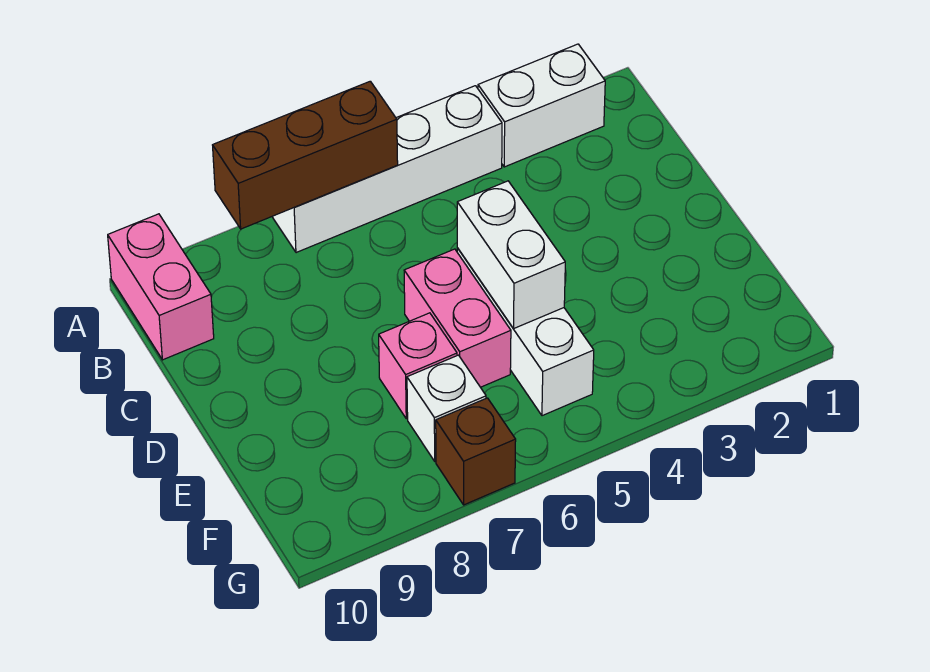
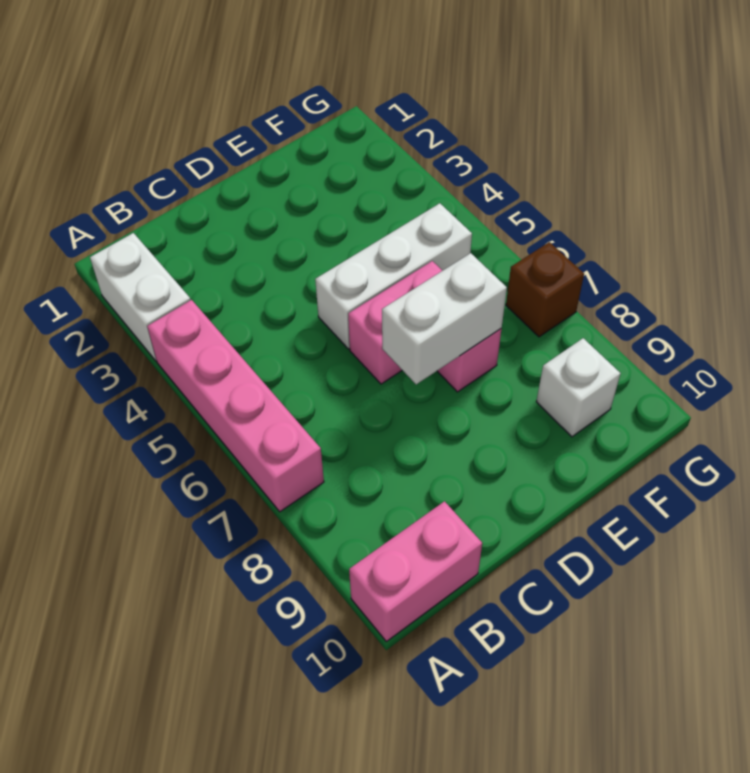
white brick A4:A7 level 1 -> pink brick A4:A7 level 1
brown brick A6:A8 level 2 -> none
white brick D5:E5 level 2 -> white brick D7:E7 level 2
white brick F7 level 1 -> white brick F9 level 1

